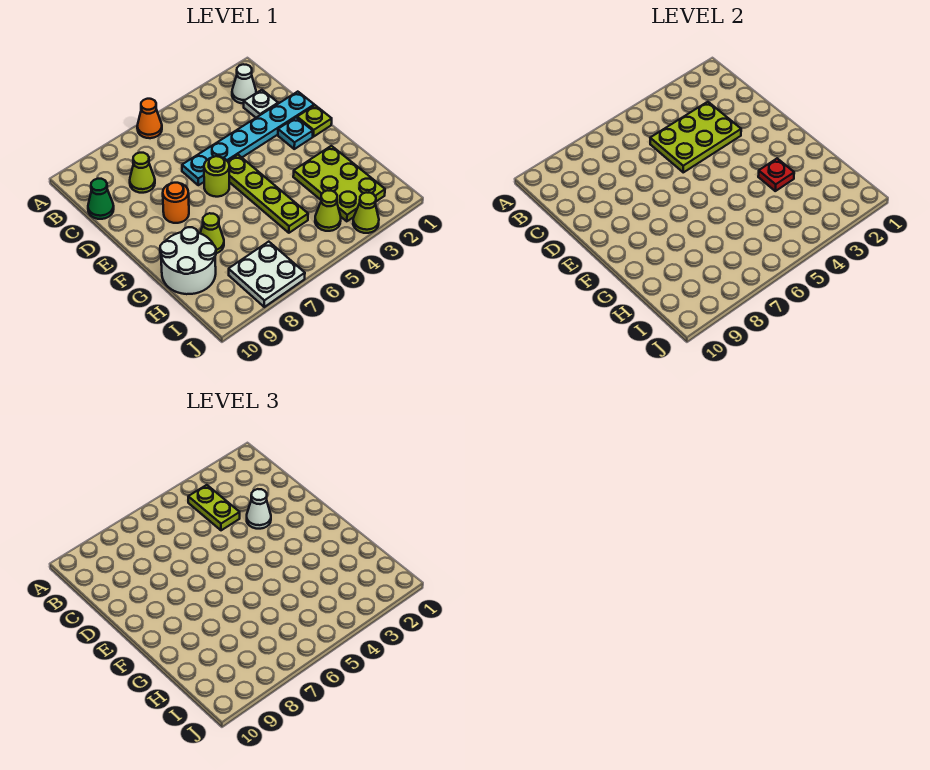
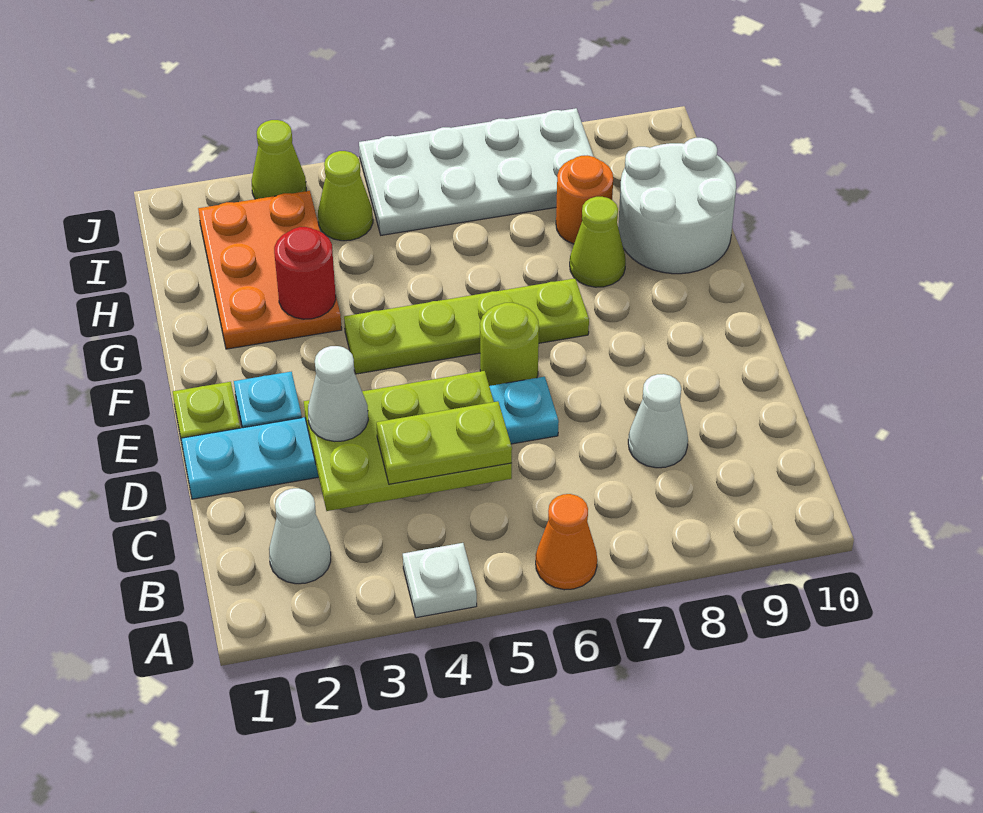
lime plate B4:C4 level 3 -> lime plate C4:C5 level 3
white plate C2 level 1 -> white plate A4 level 1
lime cone C8 level 1 -> white cone C8 level 1
green cone C10 level 1 -> none
lime plate E5:H5 level 1 -> lime plate F4:F7 level 1
orange round brick E8 level 1 -> orange round brick H8 level 1
lime plate G2:I3 level 1 -> orange plate G2:I3 level 1
red plate G3 level 2 -> red round brick G3 level 2
white plate I7:J8 level 1 -> white plate I5:J8 level 1

